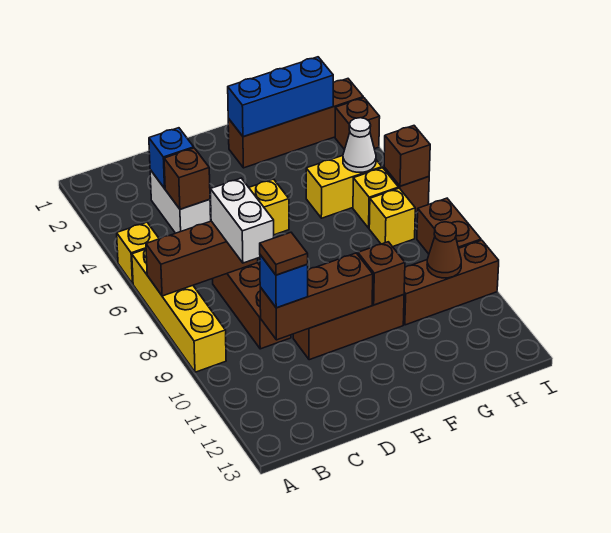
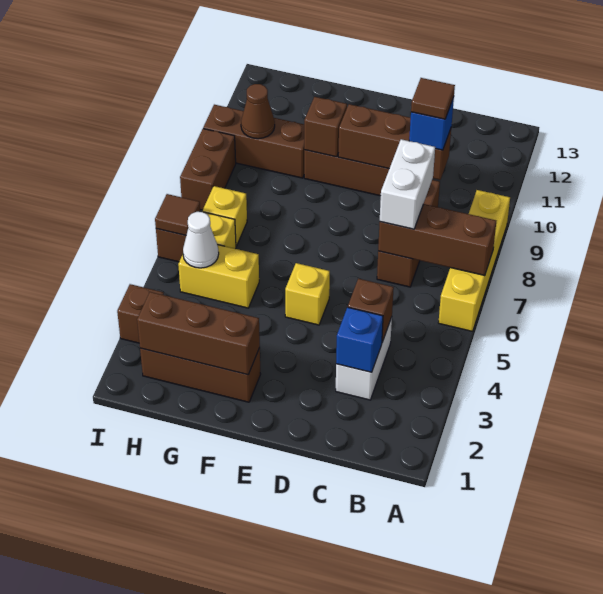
yellow brick A5 level 1 -> none
brown brick F2:I2 level 1 -> brown brick F2:H2 level 1
blue brick F2:H2 level 2 -> brown brick F2:H2 level 2
brown brick I6 level 2 -> brown tile I6 level 2

